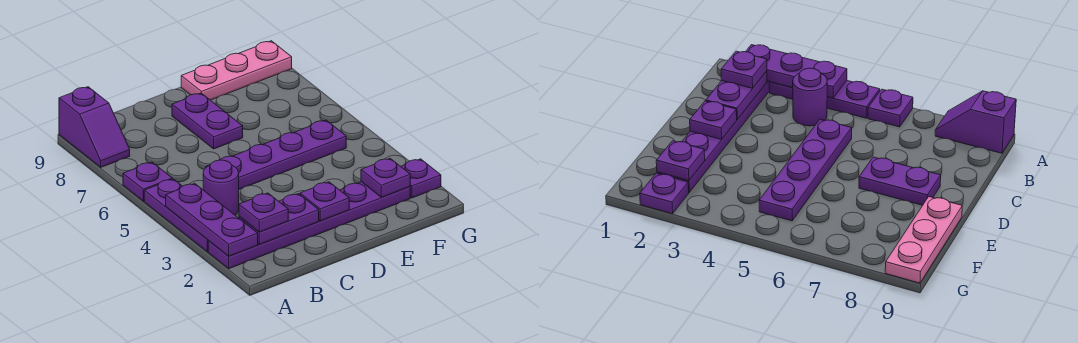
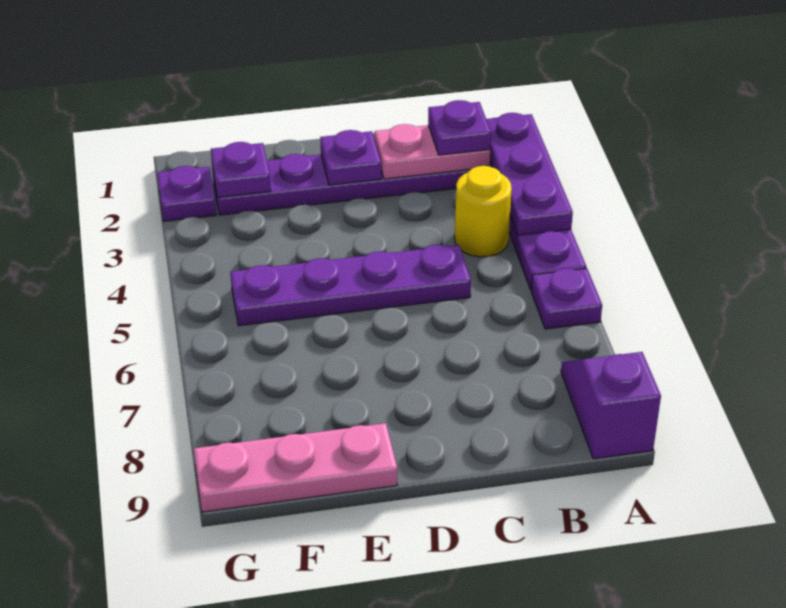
purple plate B2:C2 level 2 -> pink plate B2:C2 level 2
purple round brick B4 level 1 -> yellow round brick B4 level 1
purple plate D7:D8 level 1 -> none

